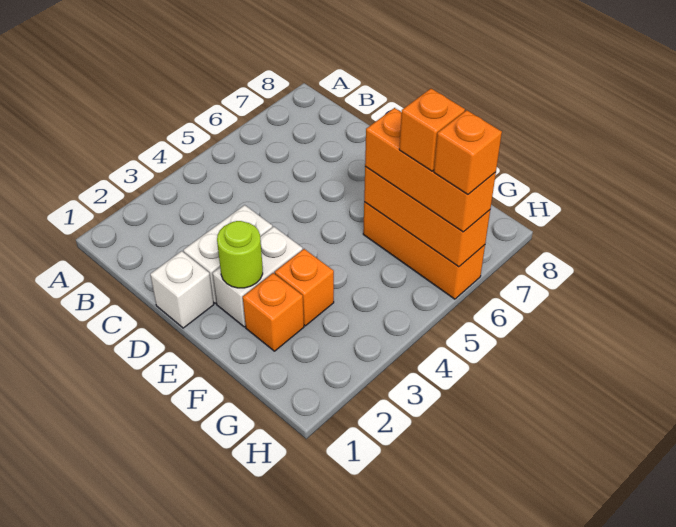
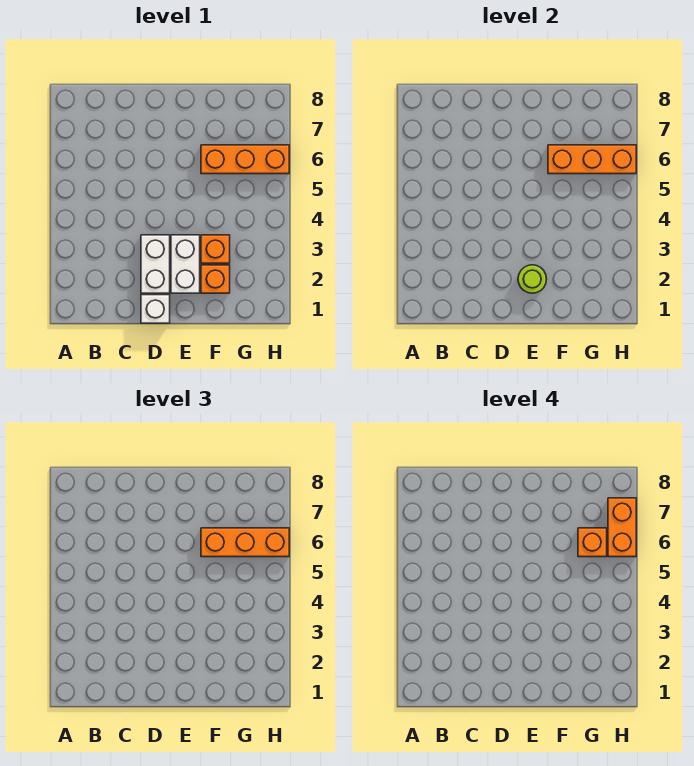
orange brick H6 level 4 -> orange brick H6:H7 level 4

